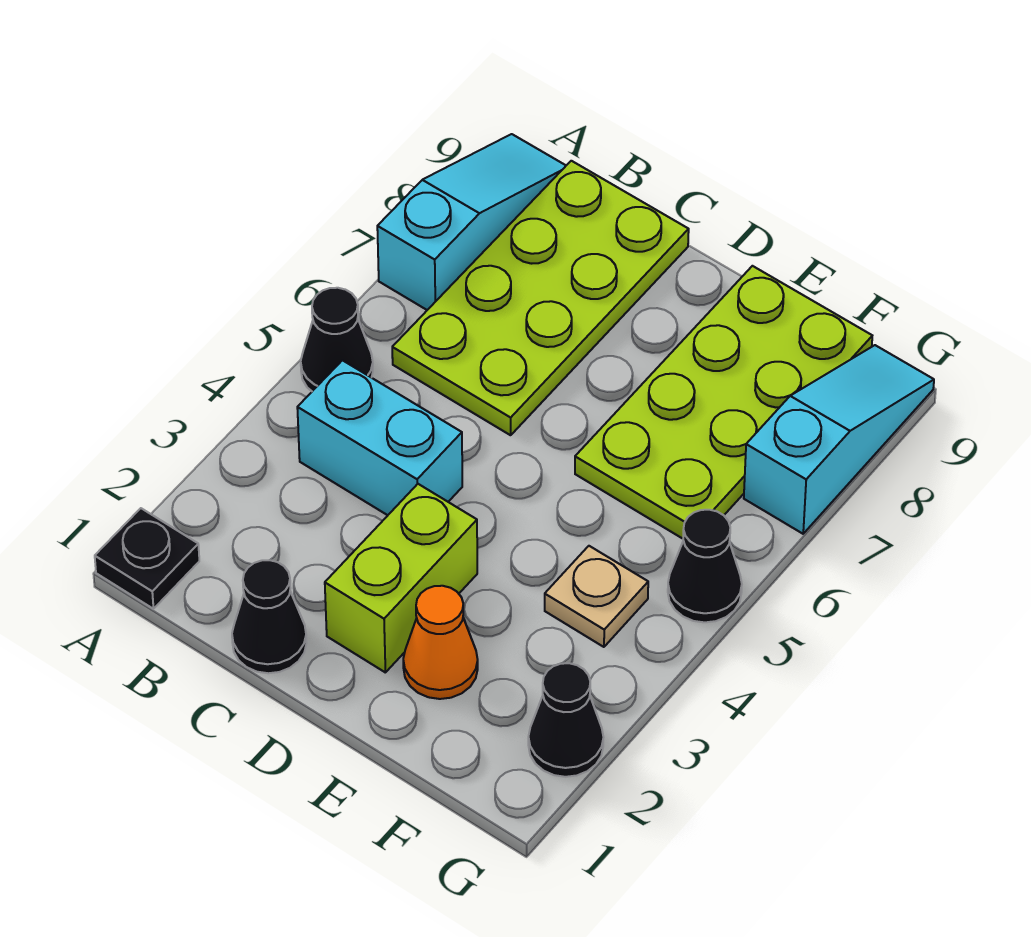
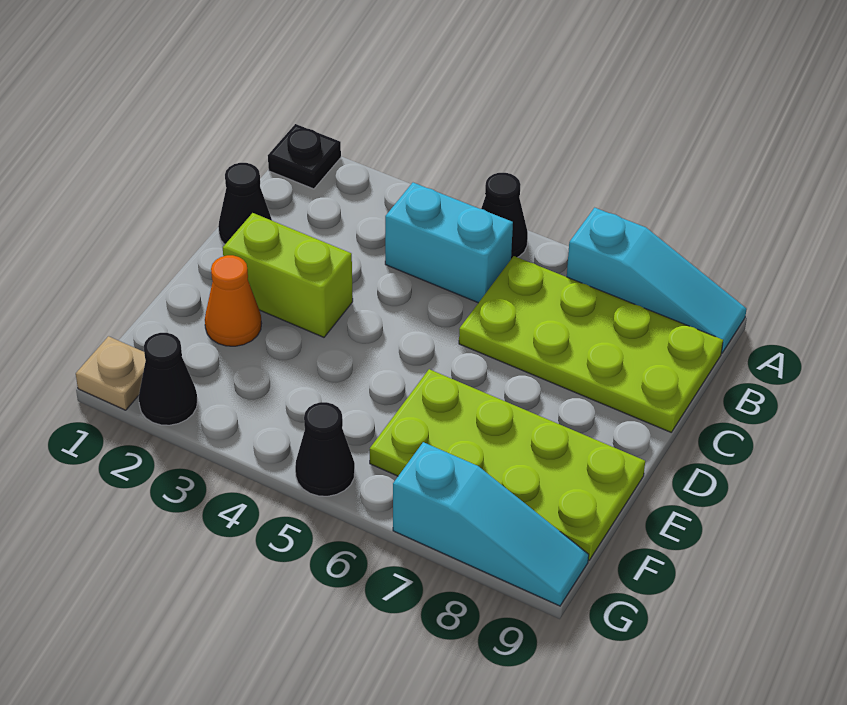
cyan brick B4:C4 level 1 -> cyan brick B4:B5 level 1
tan plate F4 level 1 -> tan plate G1 level 1

